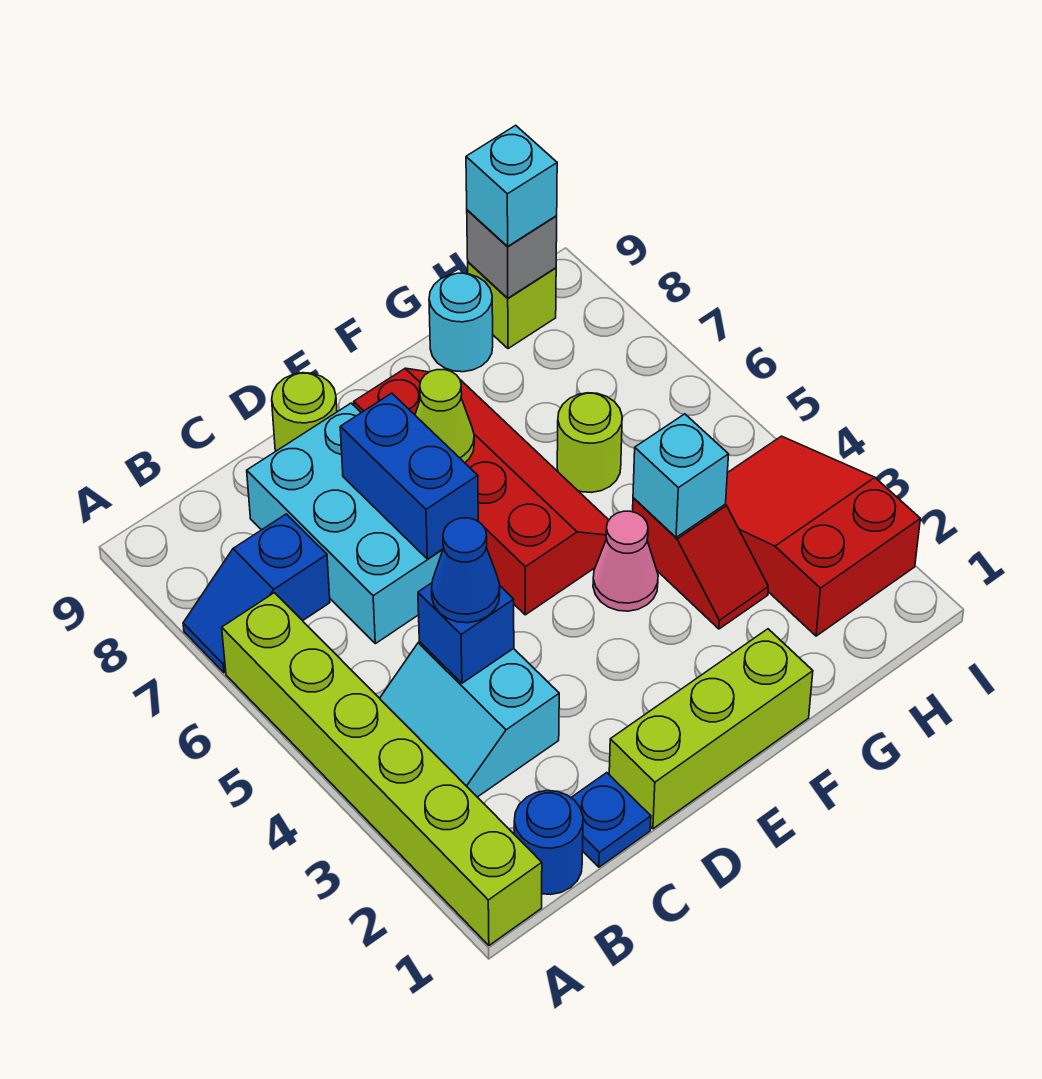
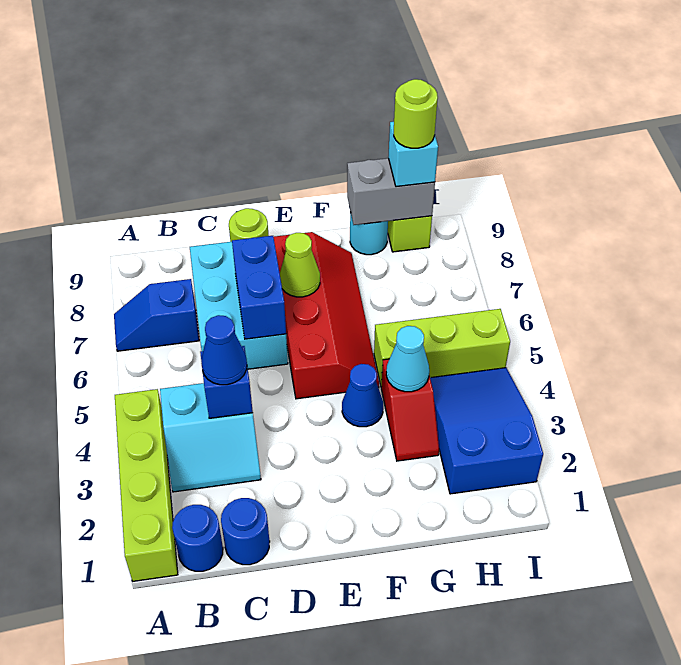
lime brick A1:A6 level 1 -> lime brick A1:A4 level 1
cyan slope B3:C4 level 1 top C -> cyan slope B3:C4 level 1 top 4
blue plate C1 level 1 -> blue round brick C1 level 1
lime brick D1:F1 level 1 -> lime brick G5:I5 level 1
pink cone F4 level 1 -> blue cone F4 level 1
cyan brick G4 level 2 -> cyan cone G4 level 2
lime round brick G6 level 1 -> lime round brick H9 level 4
red slope H2:I4 level 1 top 2 -> blue slope H2:I4 level 1 top 2
grey brick H9 level 2 -> grey brick G9:H9 level 2

